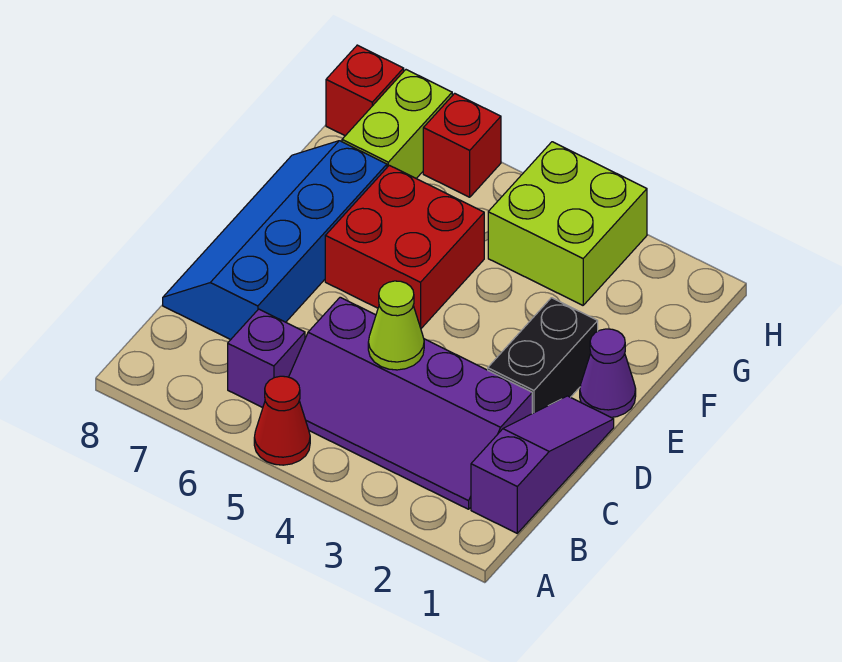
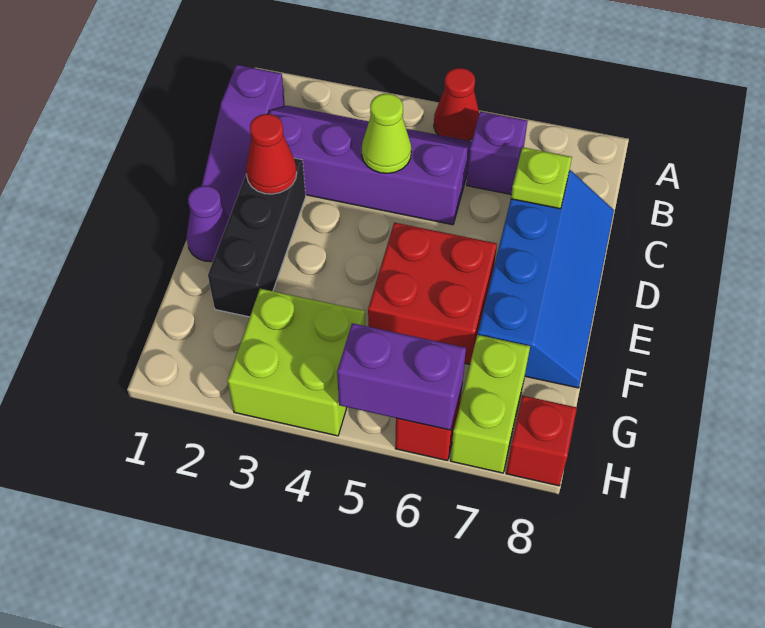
none -> lime plate C7 level 2
black brick D2:E2 level 1 -> black brick D2:F2 level 1
none -> red cone D2 level 2
none -> purple brick H5:H6 level 2

